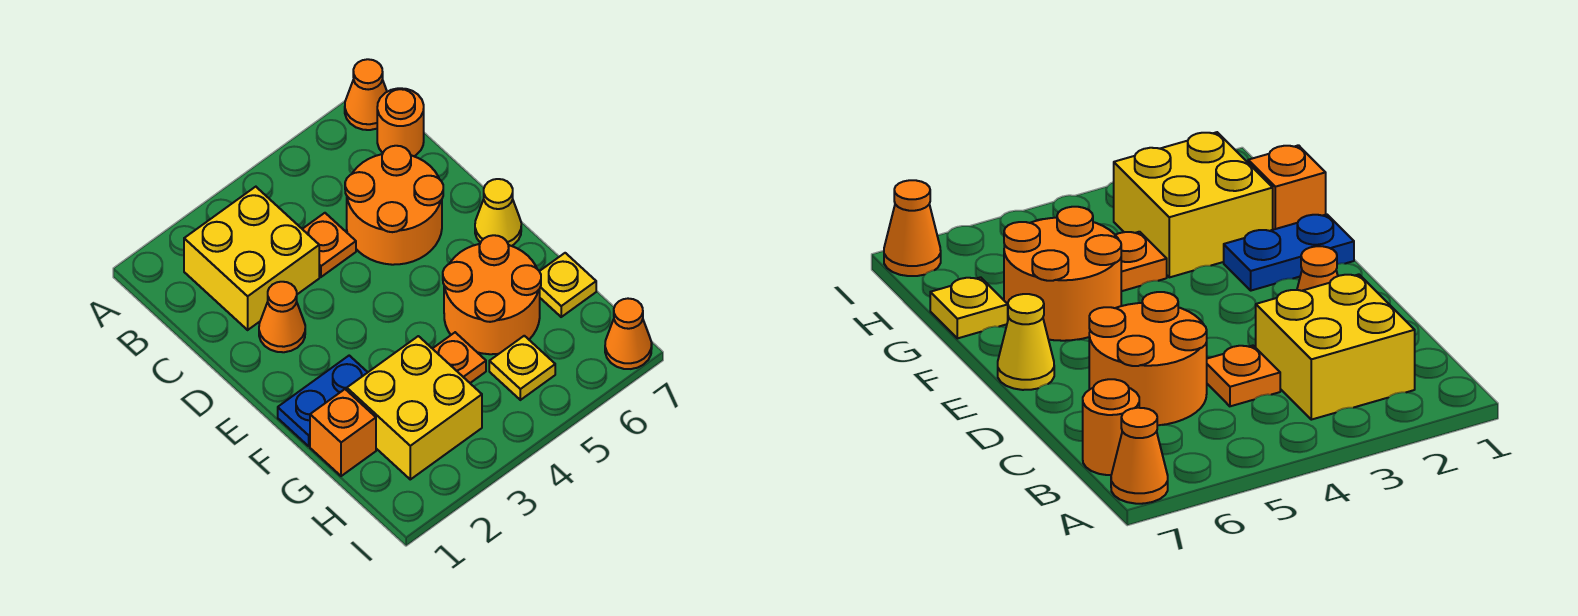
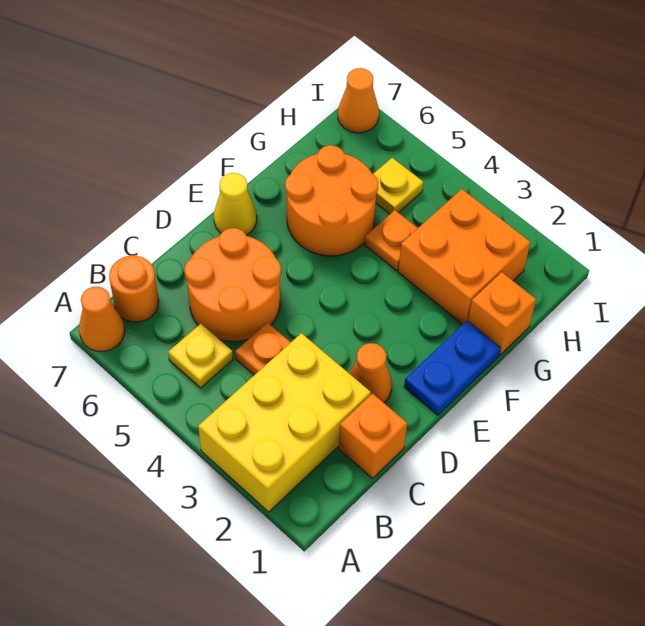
yellow brick B2:C3 level 1 -> yellow brick A2:C3 level 1
none -> orange brick C1 level 1
blue plate F1:F2 level 1 -> blue plate E1:F1 level 1
yellow brick G2:H3 level 1 -> orange brick G2:H3 level 1
yellow plate G7 level 1 -> yellow plate B5 level 1

